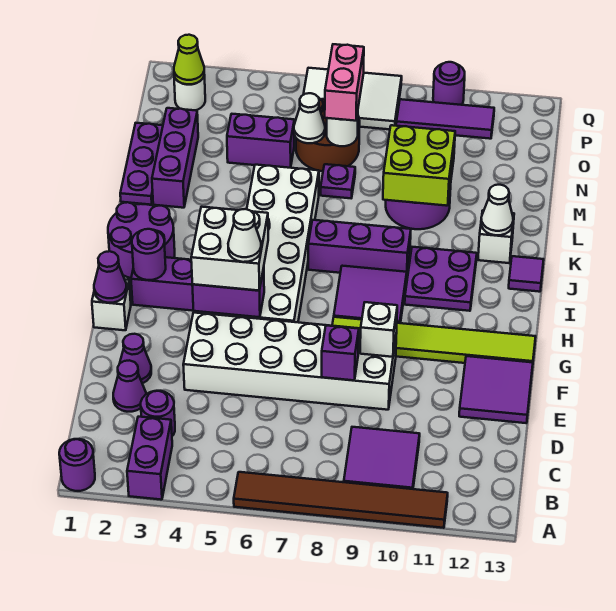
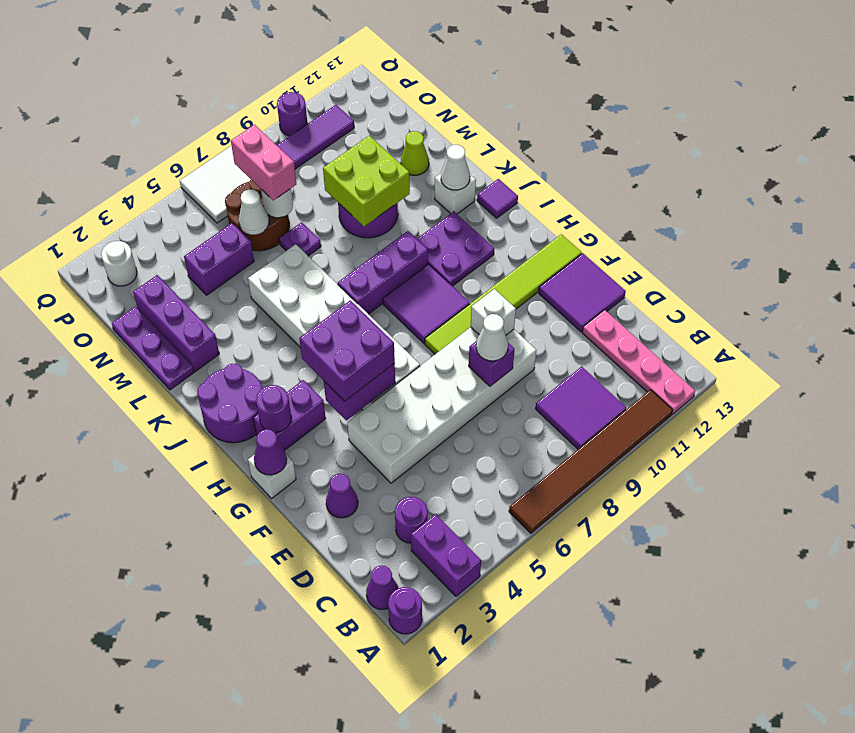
none -> pink plate A12:D12 level 1
purple cone D2 level 1 -> purple cone B1 level 1
white brick G4:H5 level 3 -> purple brick G4:H5 level 3
white cone G5 level 4 -> white cone E8 level 3
lime cone P2 level 2 -> lime cone M12 level 1

